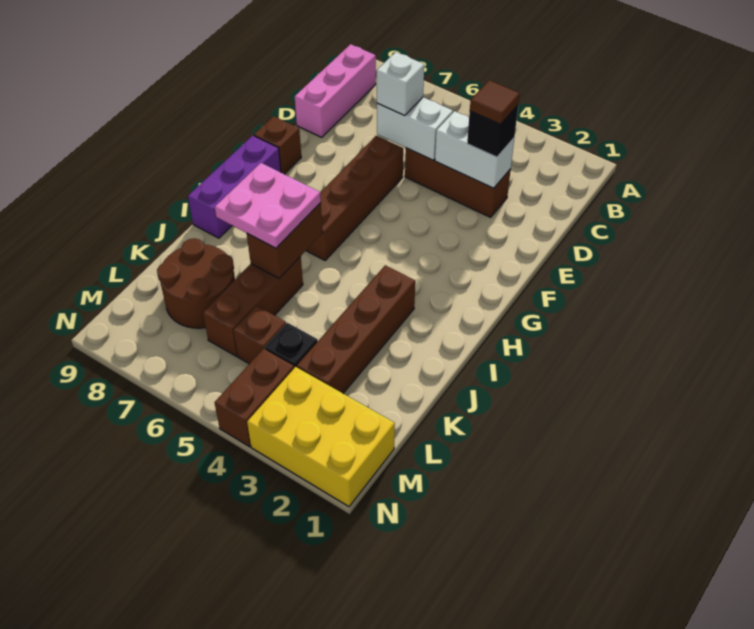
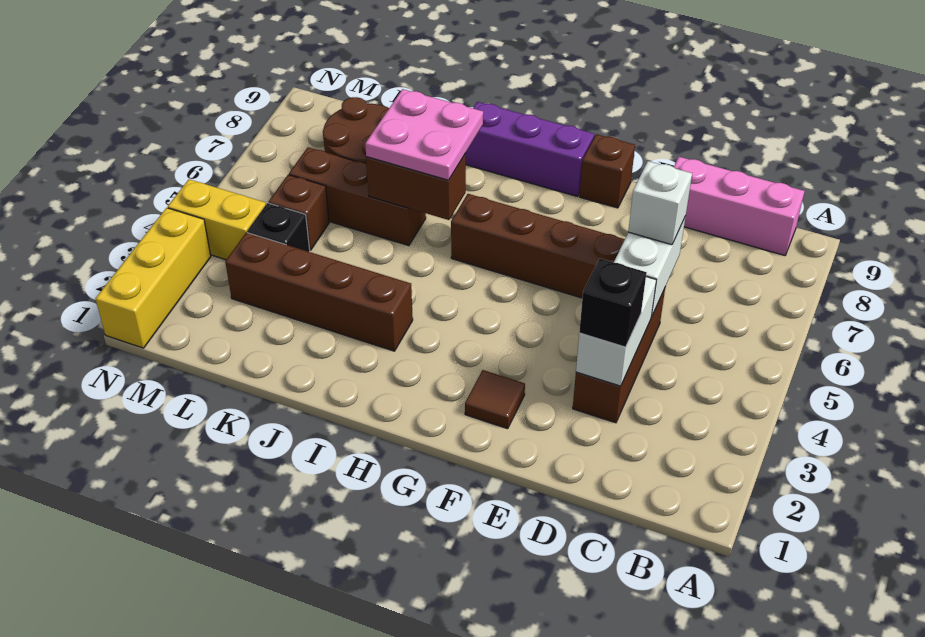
brown tile D3 level 4 -> brown tile F2 level 1
yellow brick M1:N3 level 1 -> yellow brick N1:N3 level 1
brown brick M4:N4 level 1 -> yellow brick M4:N4 level 1

